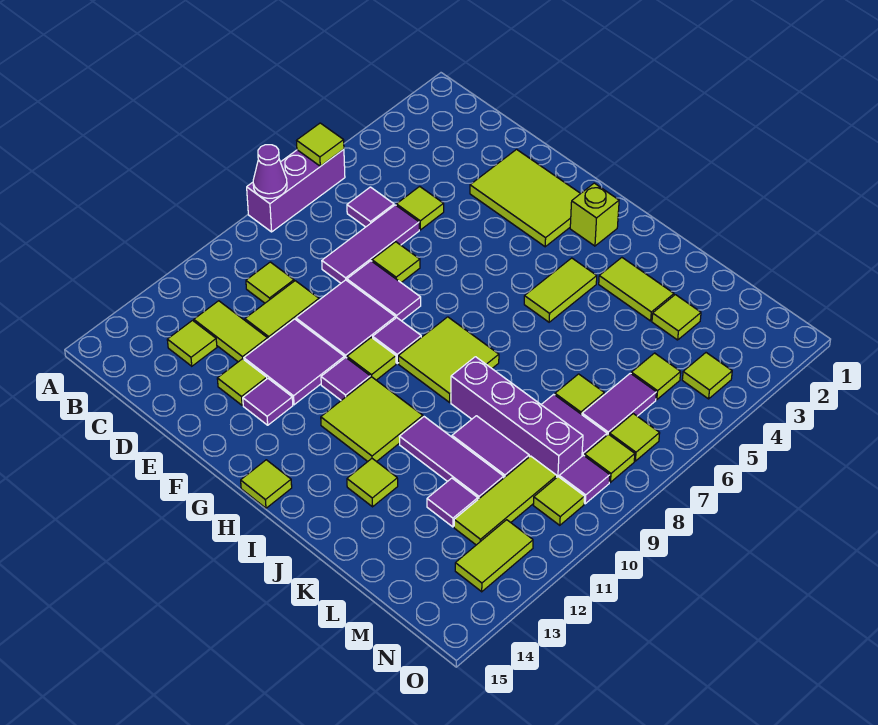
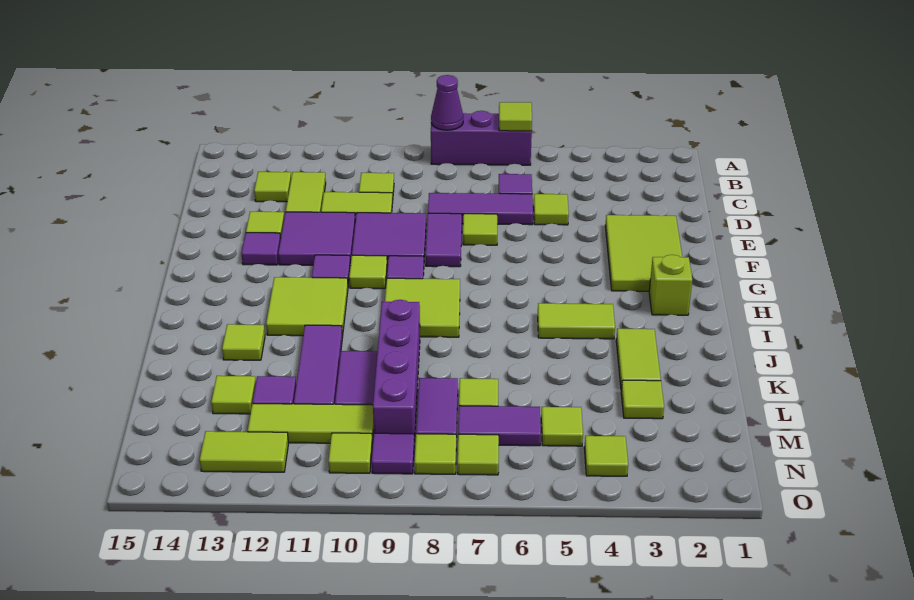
lime tile H15 level 1 -> lime tile L13 level 1

